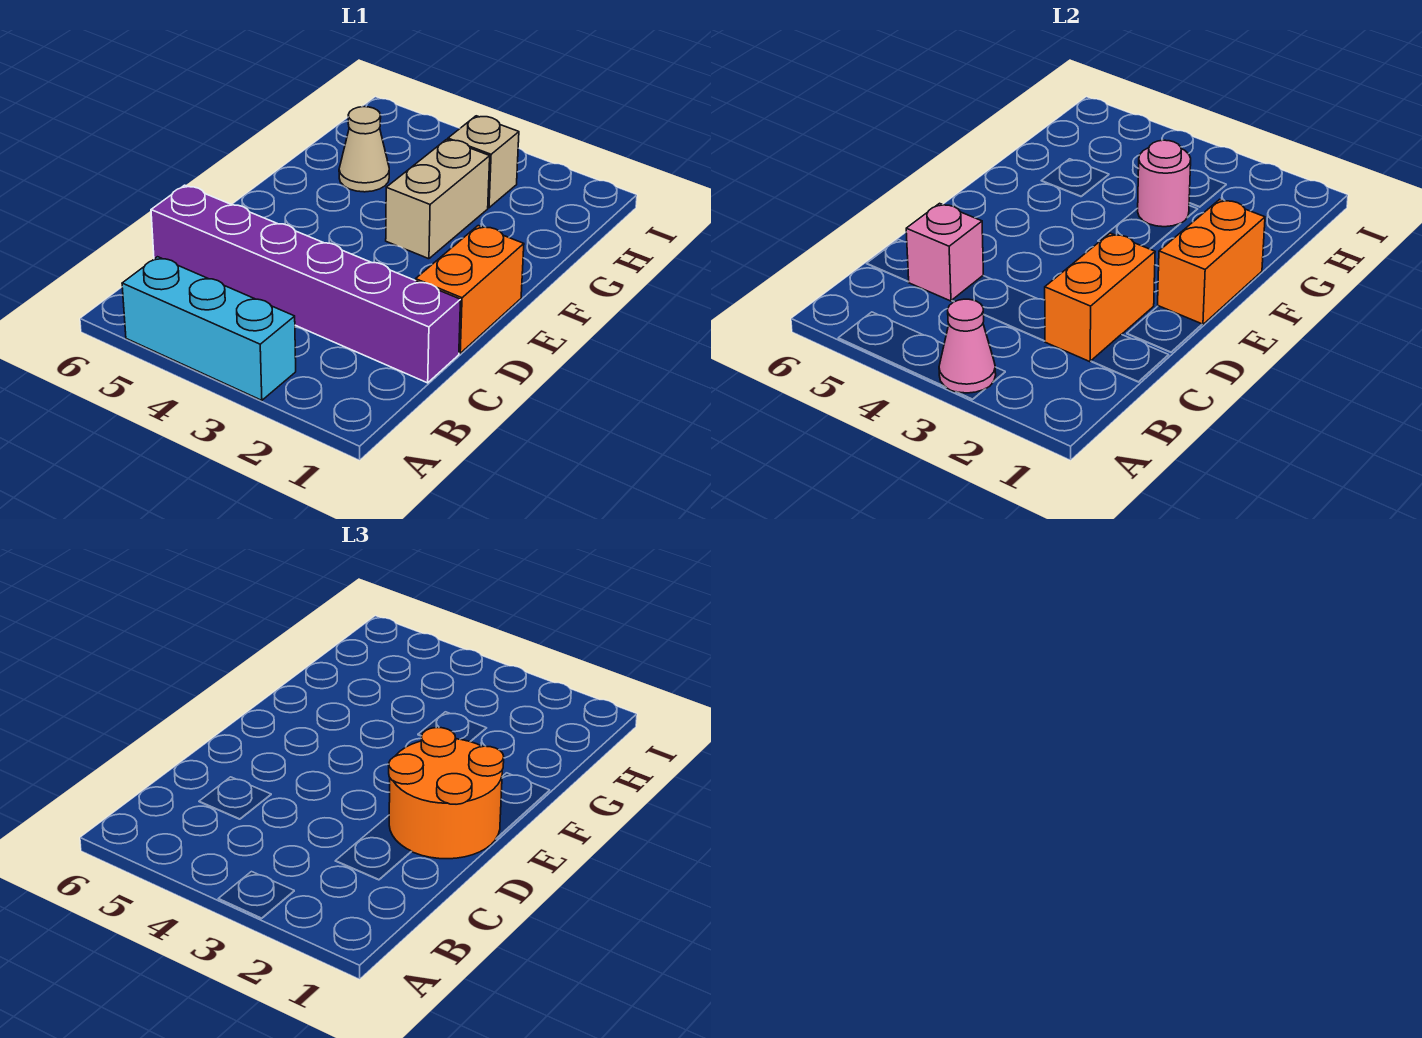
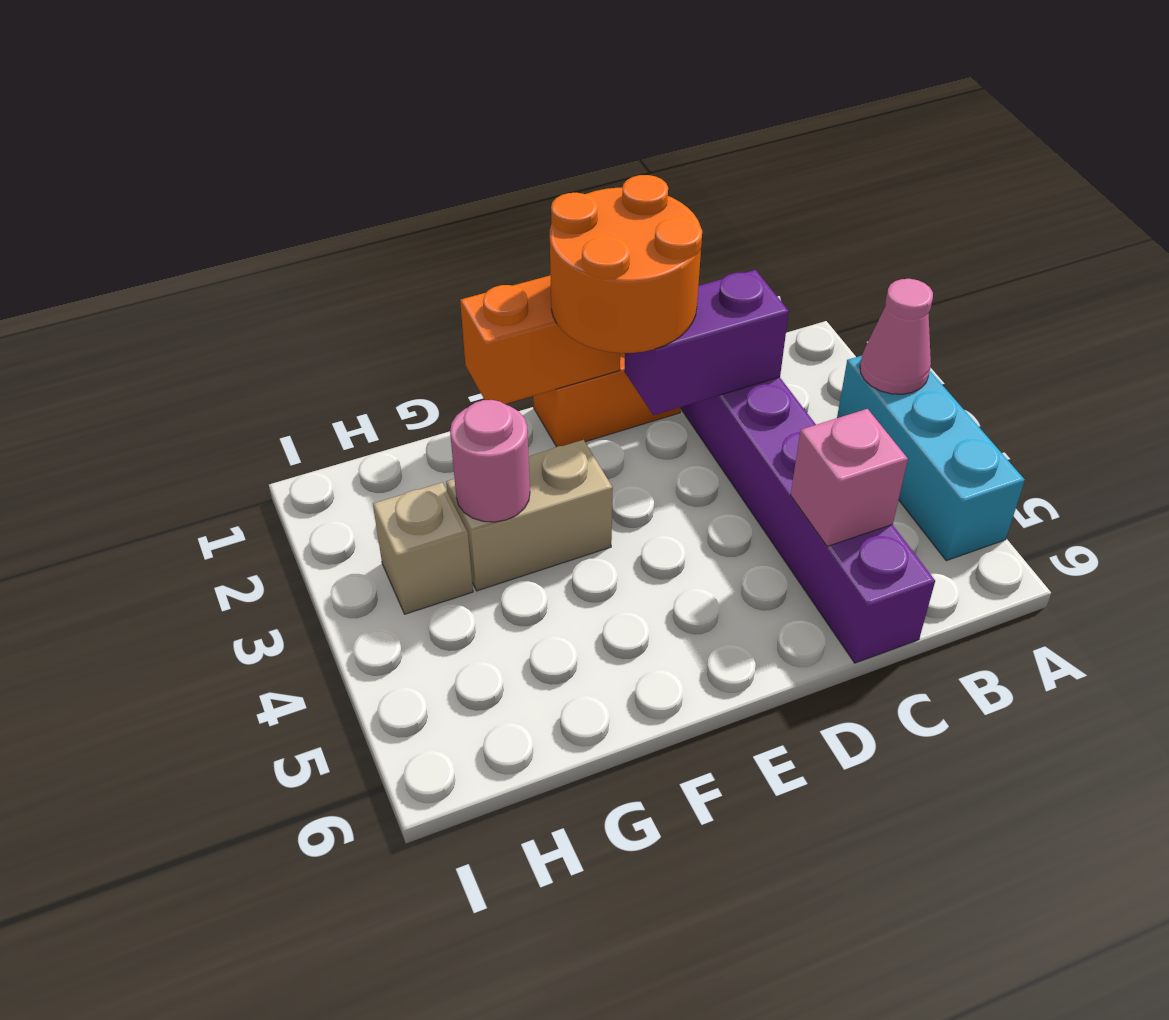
orange brick C2:D2 level 2 -> purple brick C2:D2 level 2
tan cone G5 level 1 -> none

